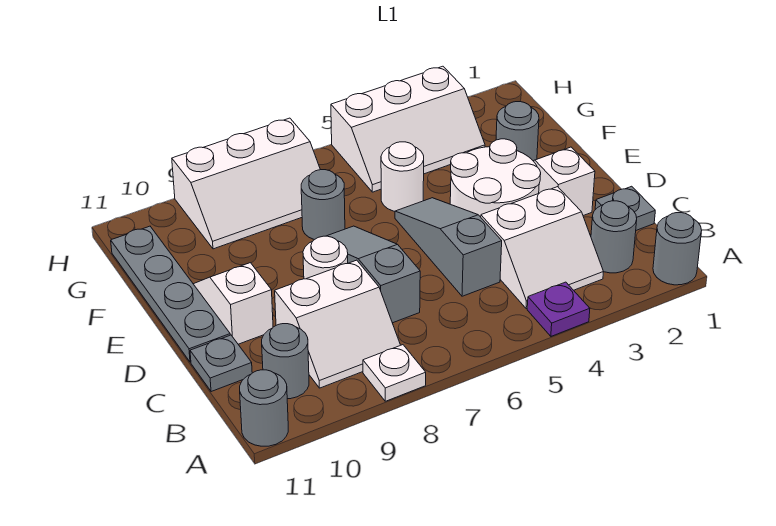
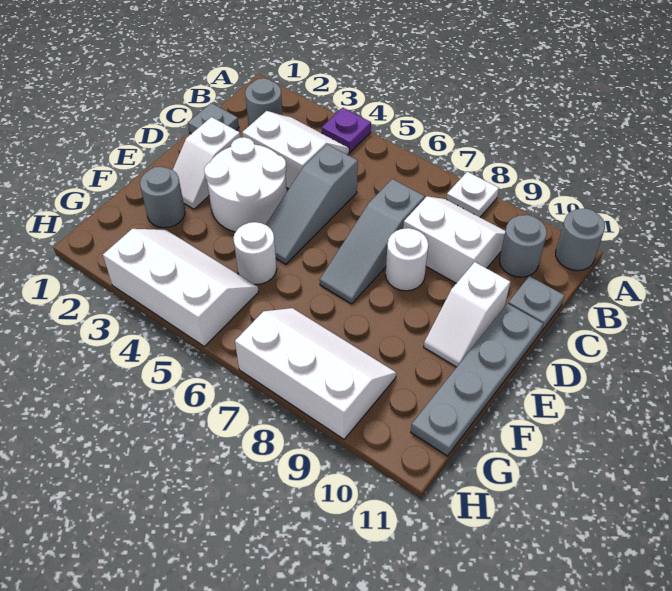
grey round brick A1 level 1 -> none
grey round brick F7 level 1 -> none

